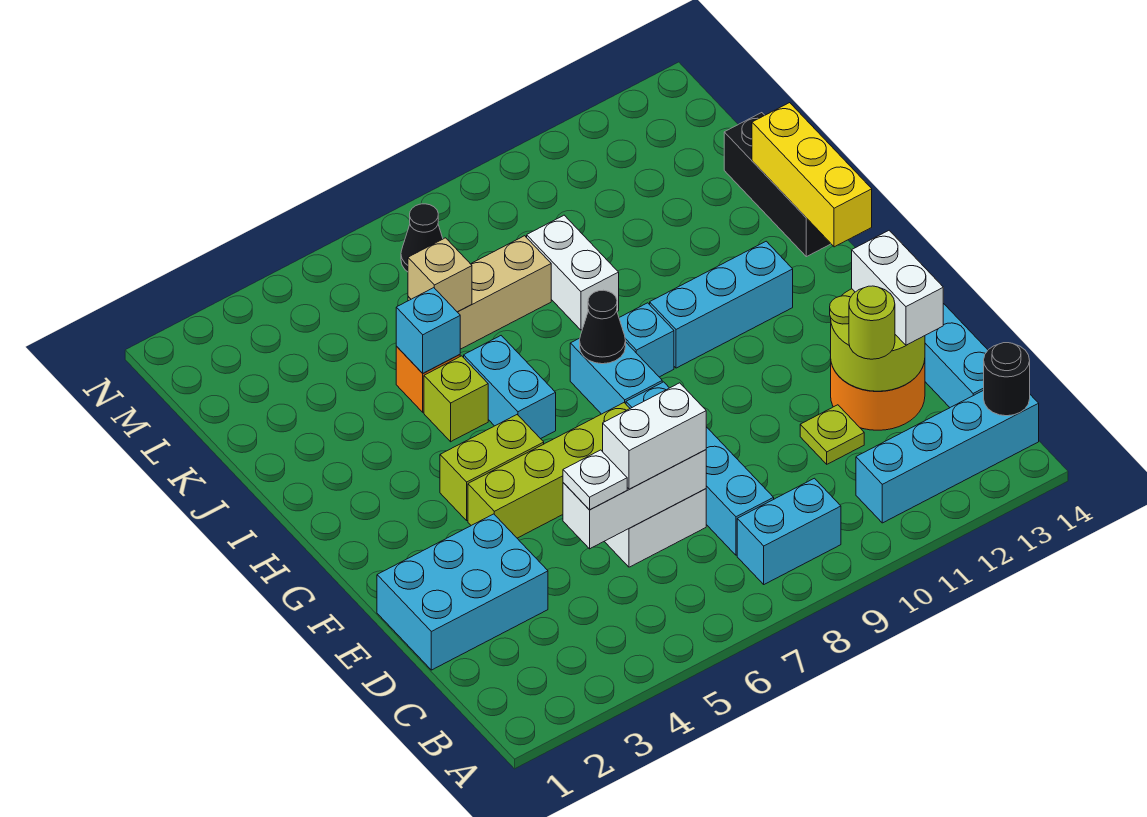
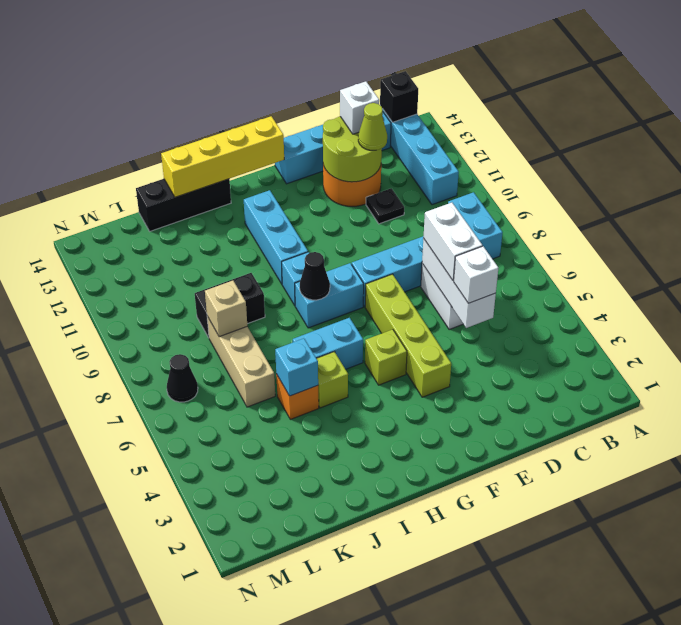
black round brick B14 level 2 -> black brick B14 level 2
cyan brick D1:E3 level 1 -> none
white plate D5 level 3 -> white brick D5 level 3
lime plate D11 level 1 -> black plate D11 level 1
lime round brick D12 level 3 -> lime cone D12 level 3
white brick D13:E13 level 3 -> white brick D13 level 3
lime brick G4:G5 level 1 -> lime brick G5 level 1
yellow brick H14:J14 level 2 -> yellow brick G14:J14 level 2
white brick J9:K9 level 1 -> black brick J9:K9 level 1
tan brick K6 level 2 -> tan brick K8 level 2

